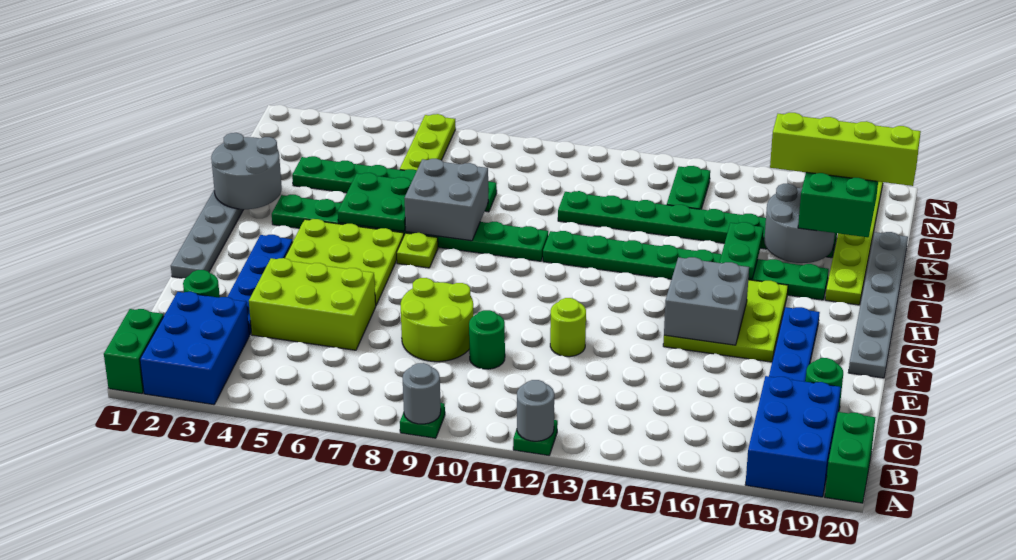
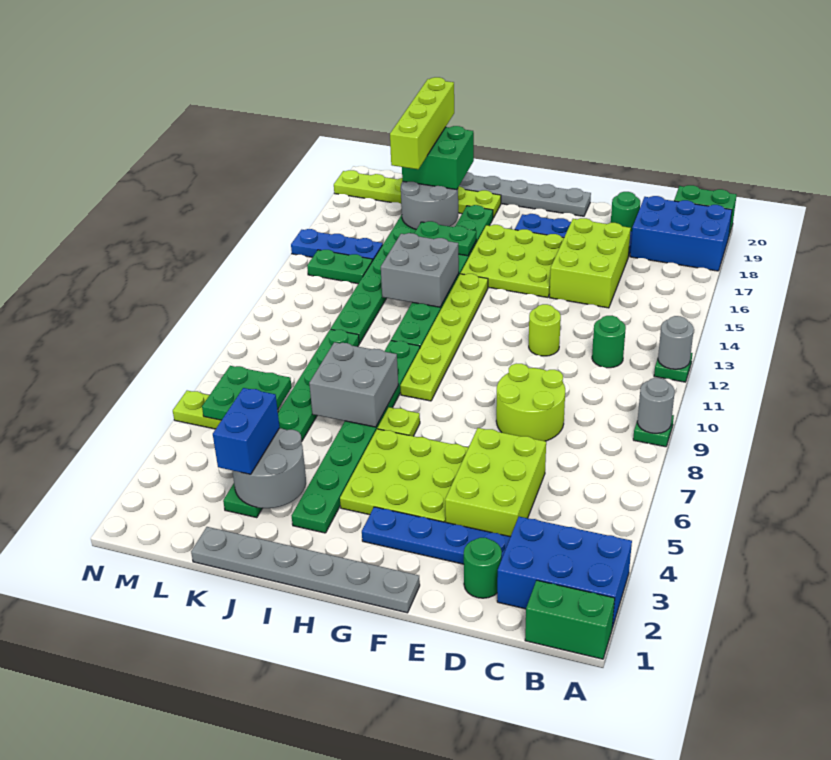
green round brick D10 level 1 -> green round brick C12 level 1
none -> lime brick D15:E17 level 1
grey brick F15:G16 level 2 -> grey brick I13:J14 level 2
none -> lime plate H9:H14 level 1
grey round brick I1:J2 level 2 -> grey round brick J3:K4 level 2
green plate I5:J6 level 2 -> green plate L6:M7 level 2
green plate K3:K8 level 1 -> green plate K3:K10 level 1
none -> blue brick K3:K4 level 3
none -> blue plate L15:N15 level 1

